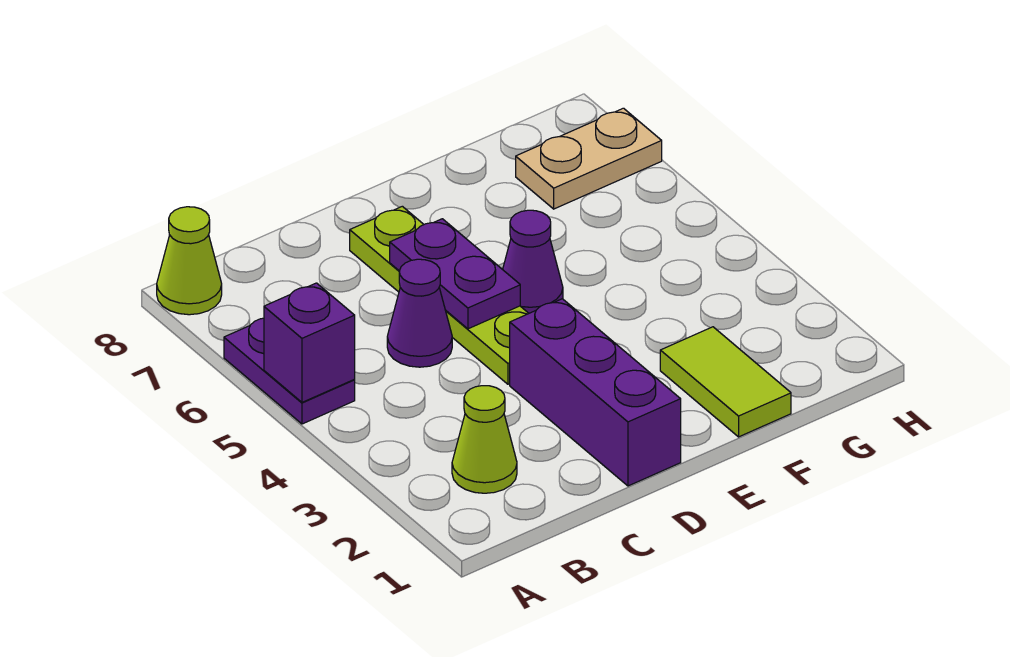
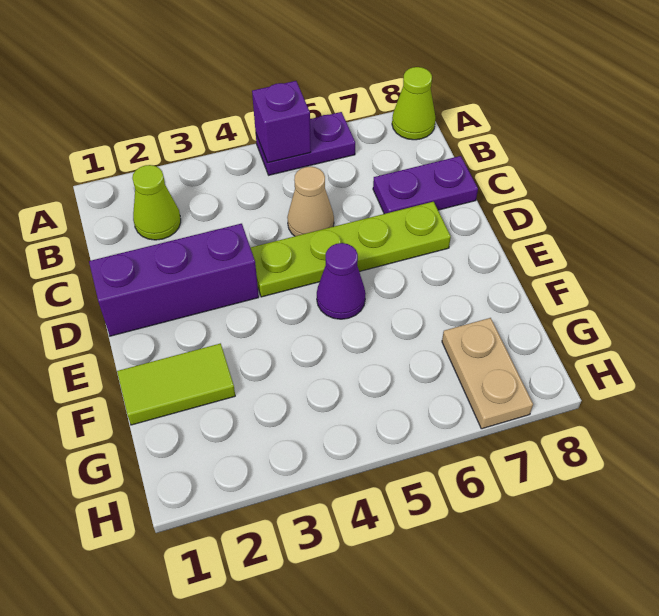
purple cone C5 level 1 -> tan cone C5 level 1
purple plate D5:D6 level 2 -> purple plate C7:C8 level 1

